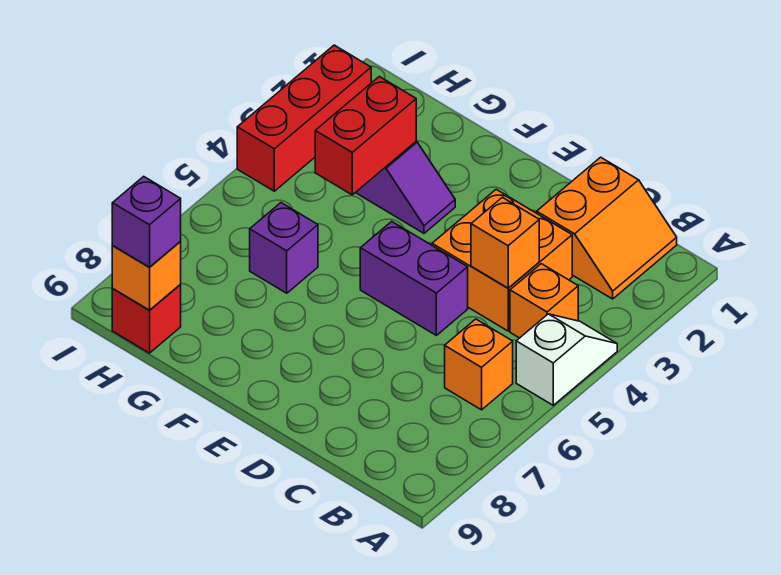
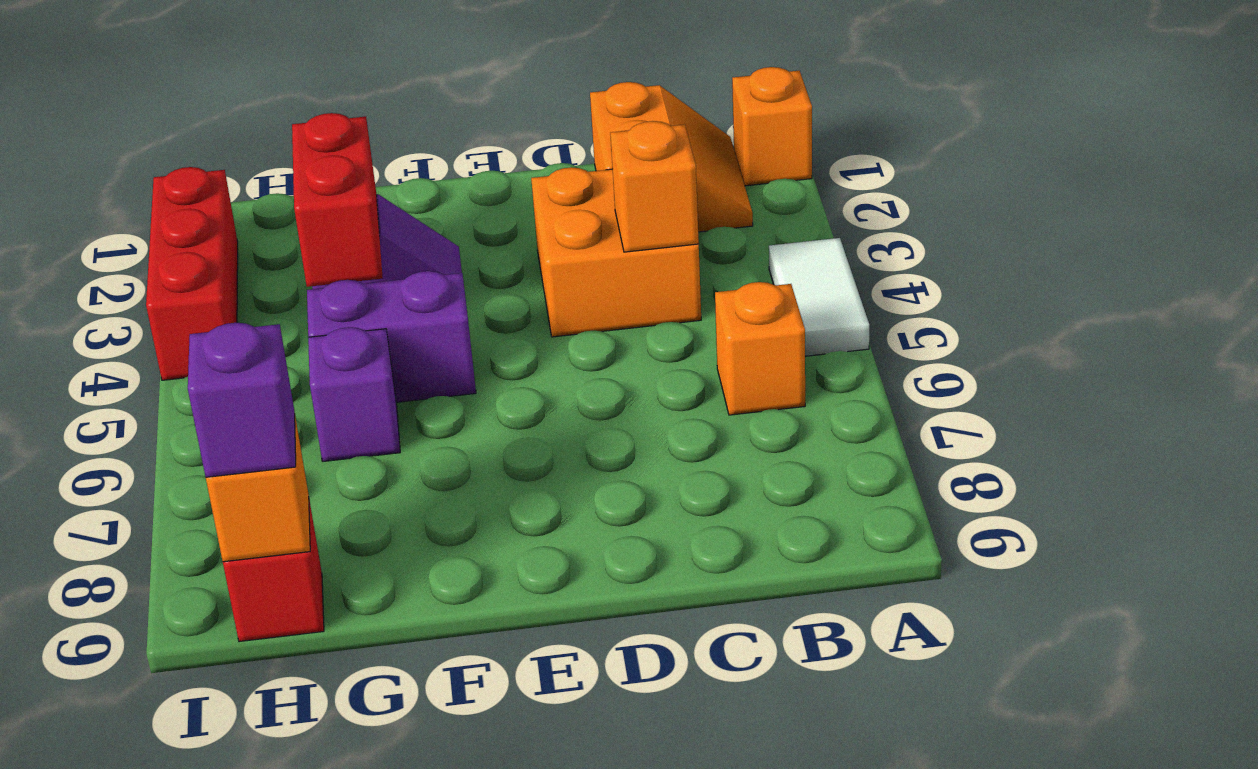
white slope A4:A5 level 1 top 5 -> white tile A4:A5 level 1
orange brick B4 level 1 -> orange brick A1 level 1
purple brick D5:E5 level 1 -> purple brick F5:G5 level 1

